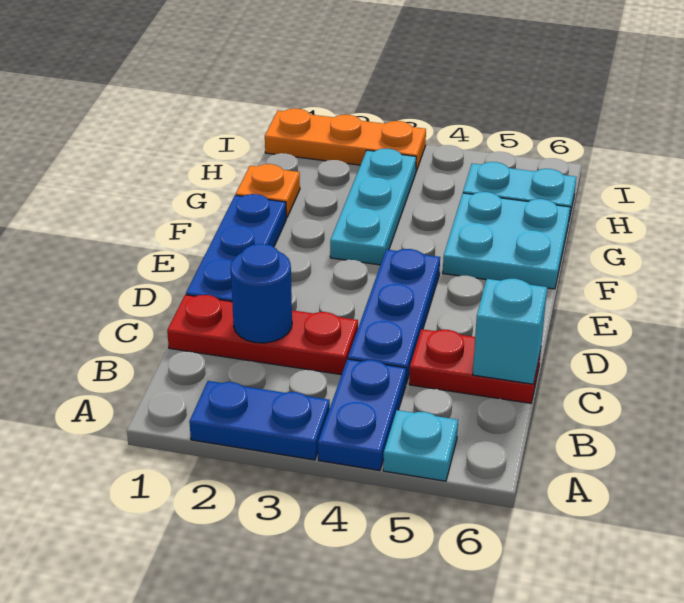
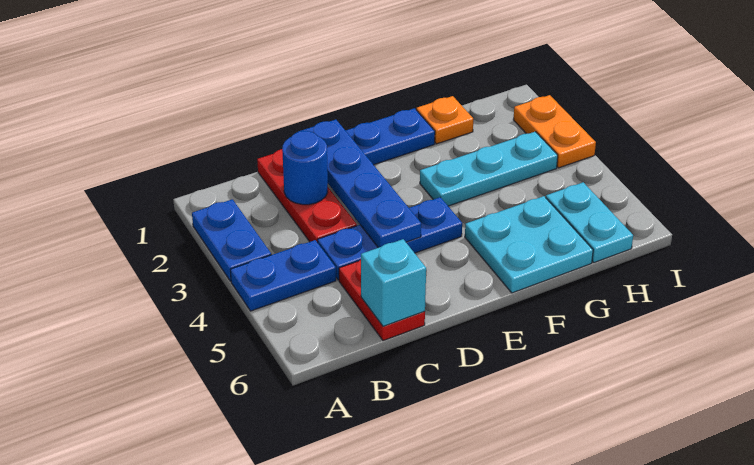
cyan plate A5 level 1 -> none
none -> blue plate D1:D4 level 2
orange plate I1:I3 level 1 -> orange plate I2:I3 level 1

